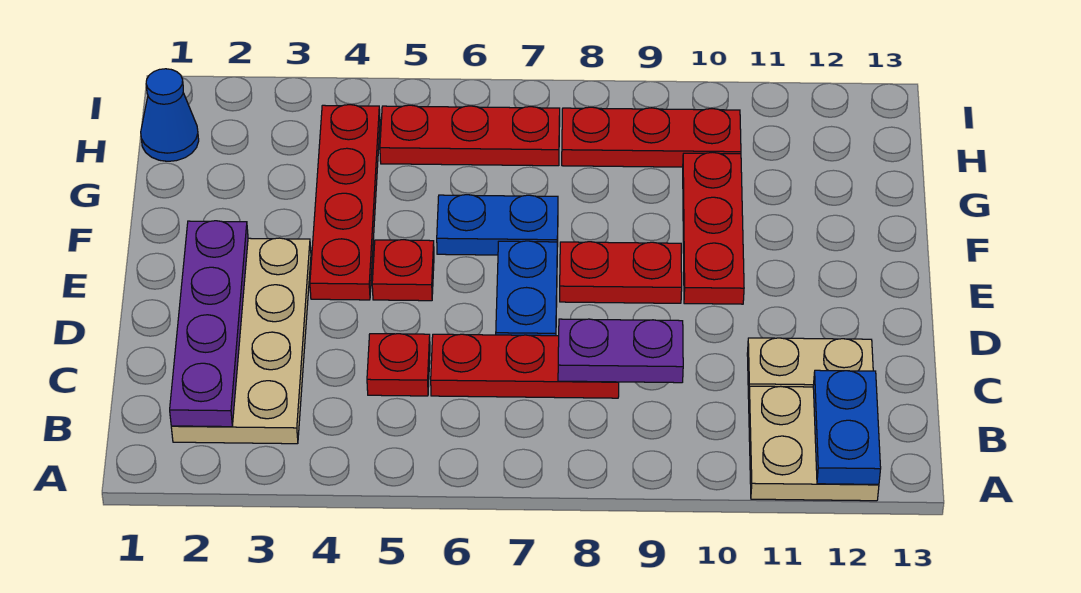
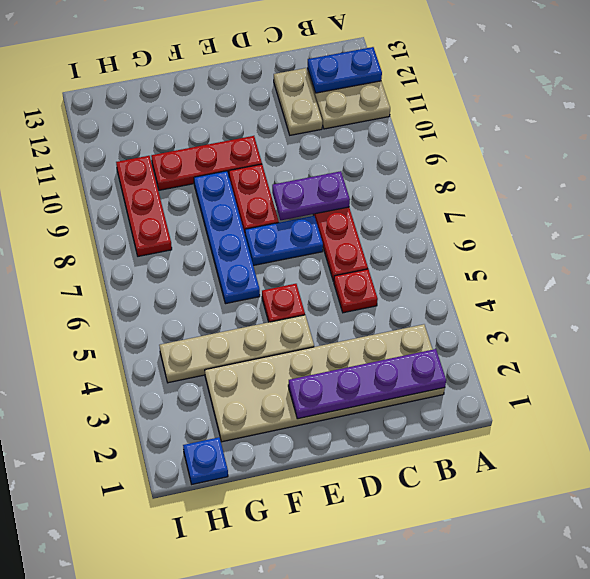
tan plate B2:E3 level 1 -> tan plate B2:G3 level 1
purple plate C8:C9 level 2 -> purple plate C8:D8 level 2
red plate E4:H4 level 1 -> tan plate E4:H4 level 1
blue plate F6:F7 level 1 -> blue plate F6:F9 level 1
blue cone H1 level 1 -> blue plate H1 level 1
red plate H5:H7 level 1 -> none

